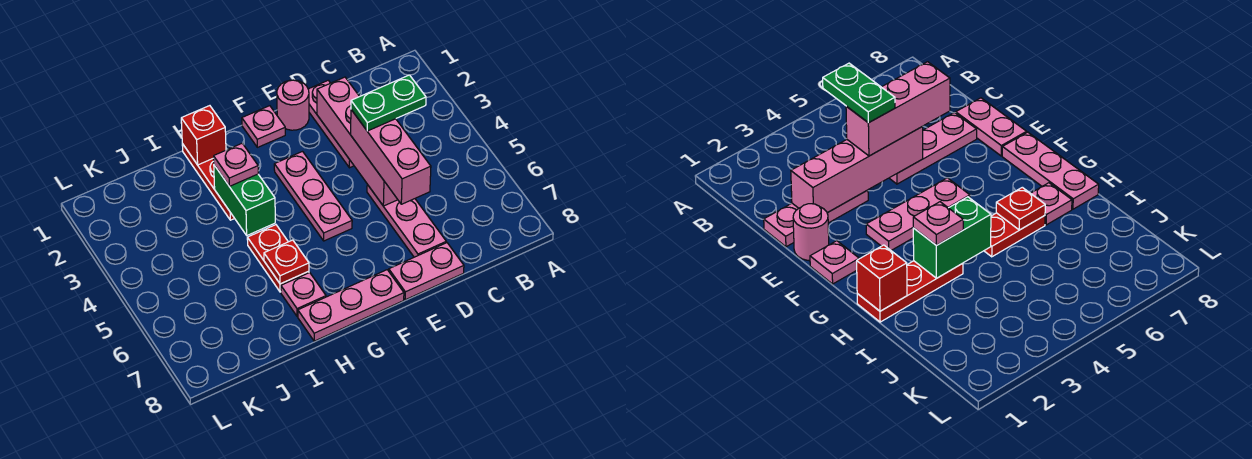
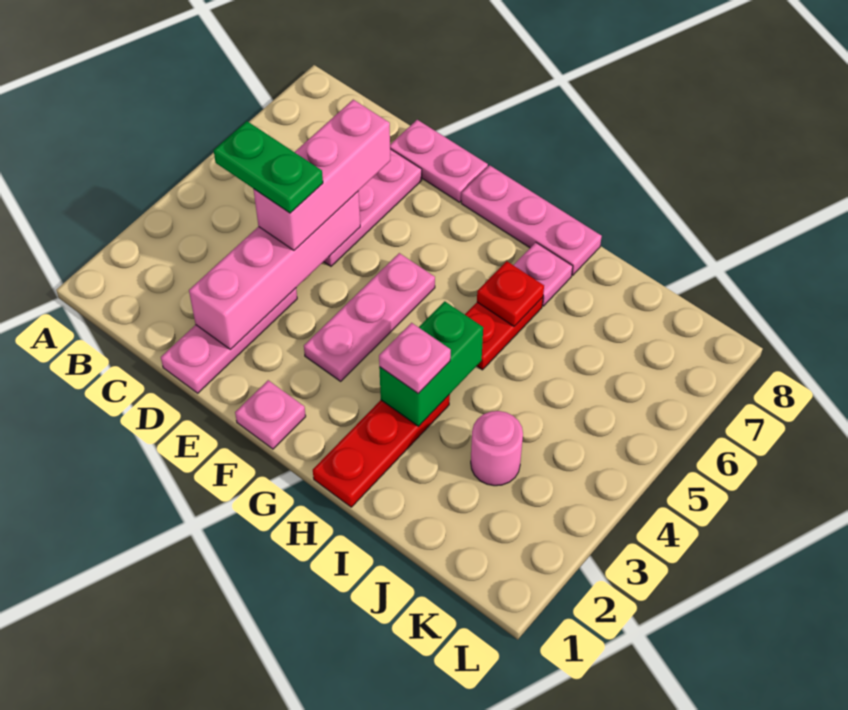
pink round brick E1 level 1 -> pink round brick J3 level 1
red brick H1 level 2 -> none

